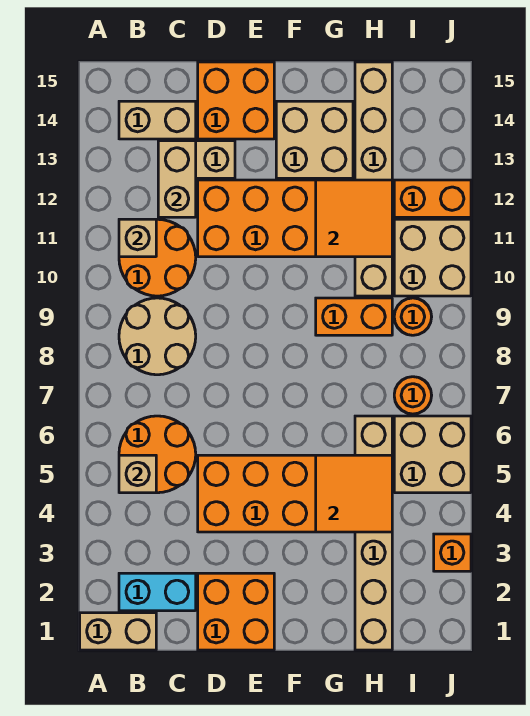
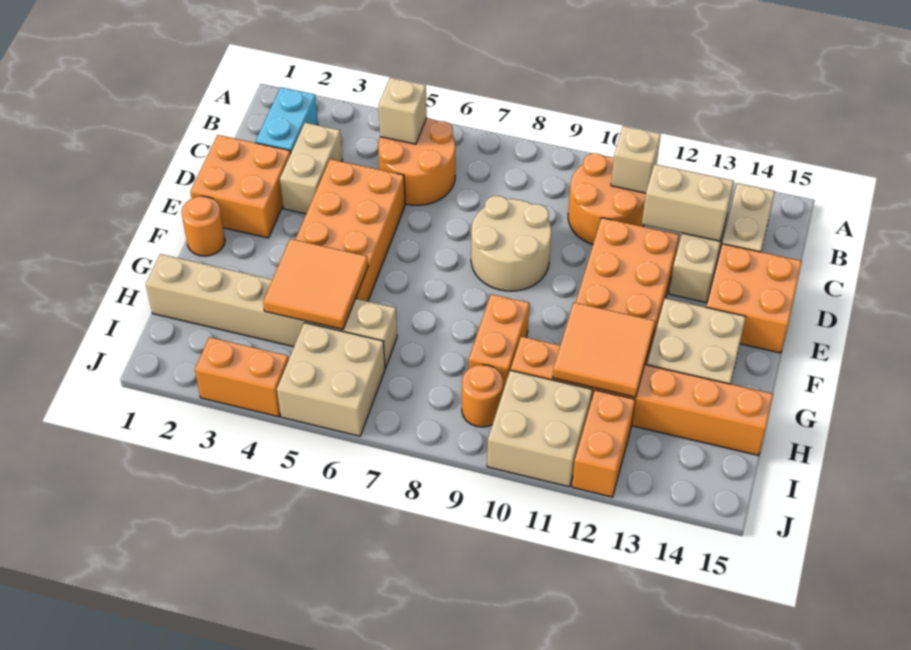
tan brick A1:B1 level 1 -> tan brick C3:D3 level 1
tan round brick B8:C9 level 1 -> tan round brick D8:E9 level 1
tan brick H10:H15 level 1 -> orange brick H10:H15 level 1
orange round brick I7 level 1 -> orange round brick F1 level 1
orange brick J3 level 1 -> orange brick J3:J4 level 1

